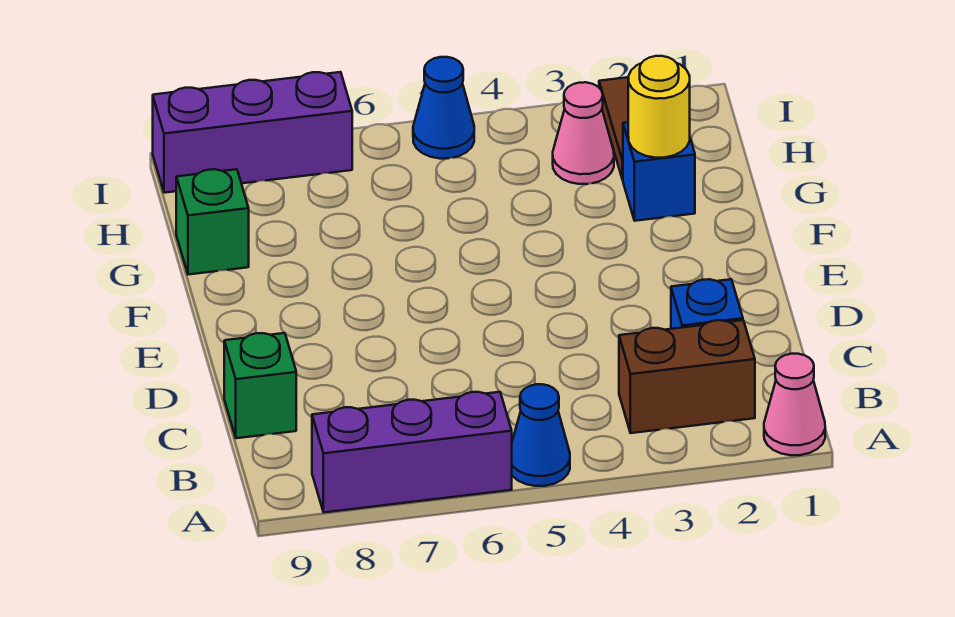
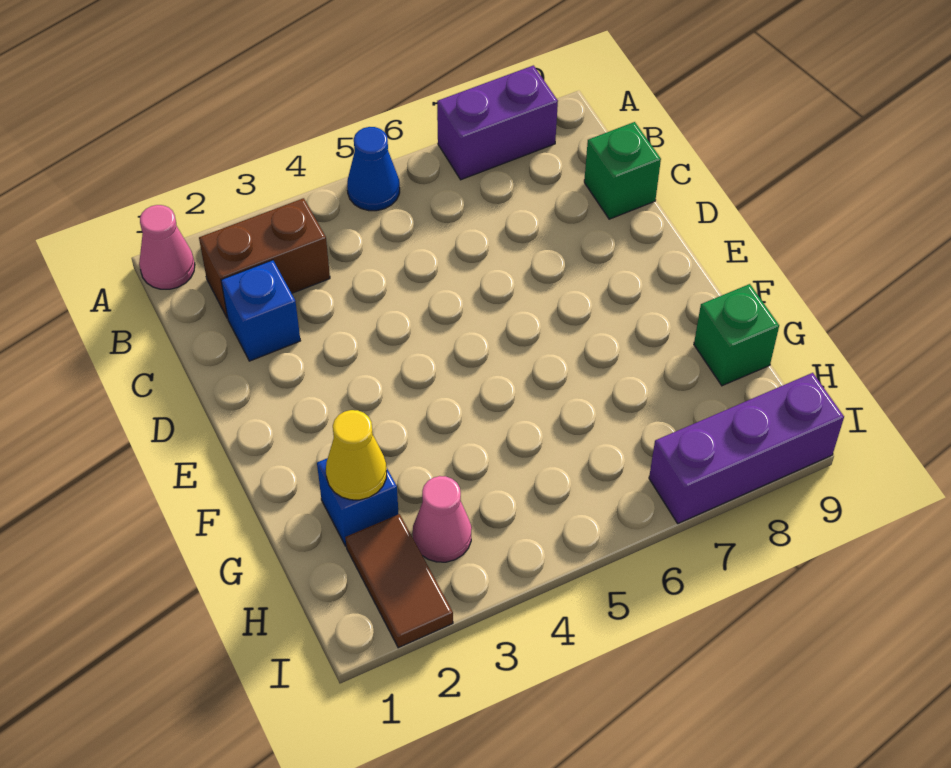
purple brick A6:A8 level 1 -> purple brick A7:A8 level 1
yellow round brick G2 level 2 -> yellow cone G2 level 2
blue cone I5 level 1 -> none

